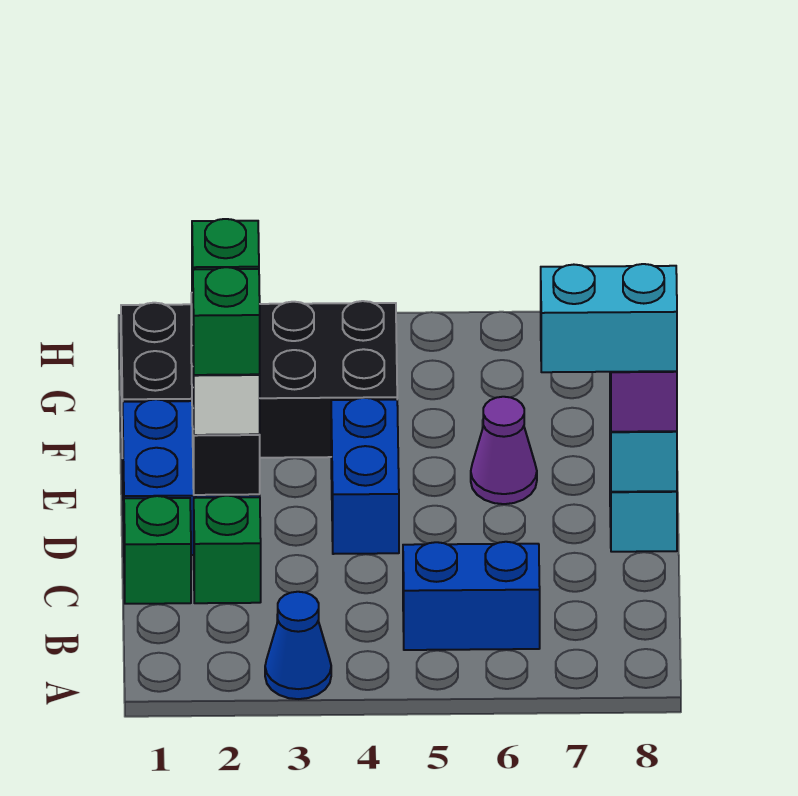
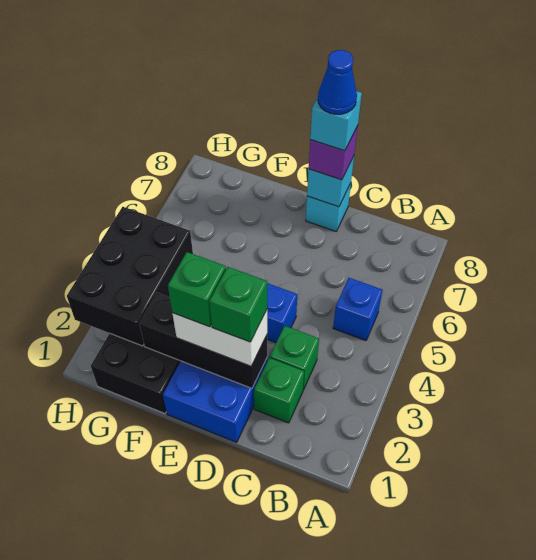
blue cone A3 level 1 -> blue cone D8 level 5
blue brick B5:B6 level 1 -> blue brick B5 level 1
green brick C1 level 1 -> green brick C3 level 1
cyan brick D7:D8 level 4 -> cyan brick D8 level 4
purple cone E6 level 1 -> none
none -> black brick G2:H4 level 2

